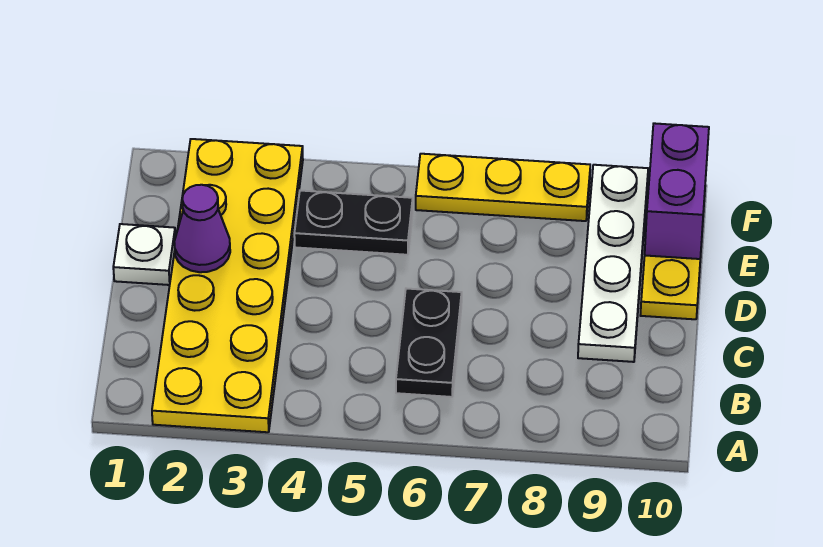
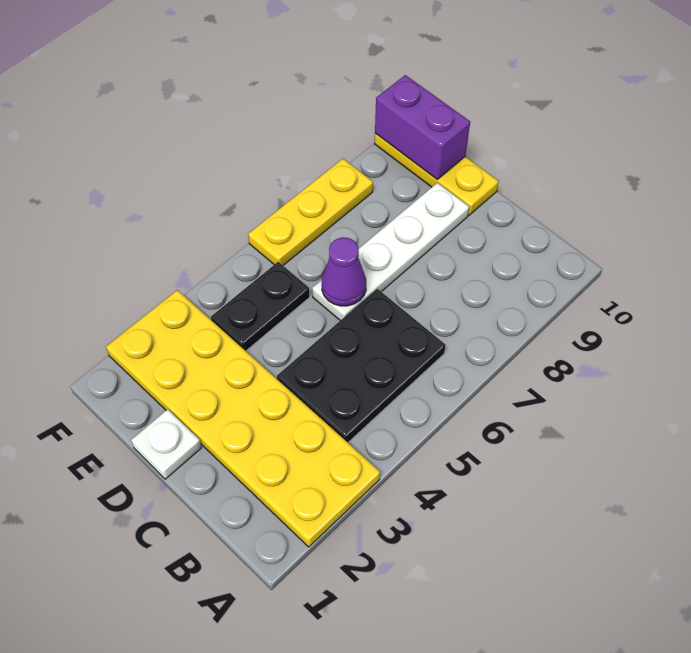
black plate B6:C6 level 1 -> black plate B4:C6 level 1
white plate C9:F9 level 1 -> white plate D6:D9 level 1
purple cone D2 level 2 -> purple cone D6 level 2

